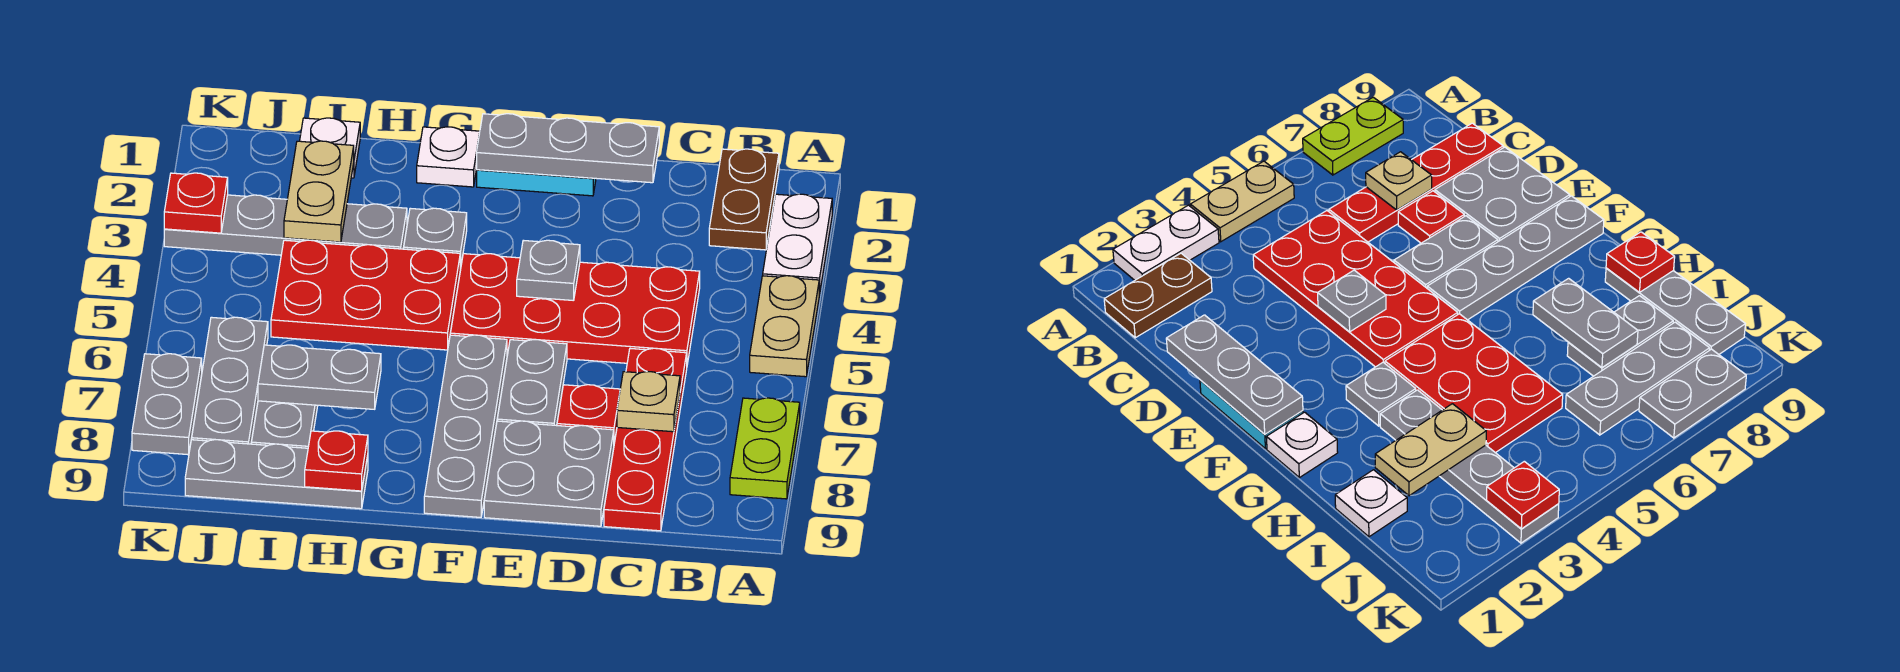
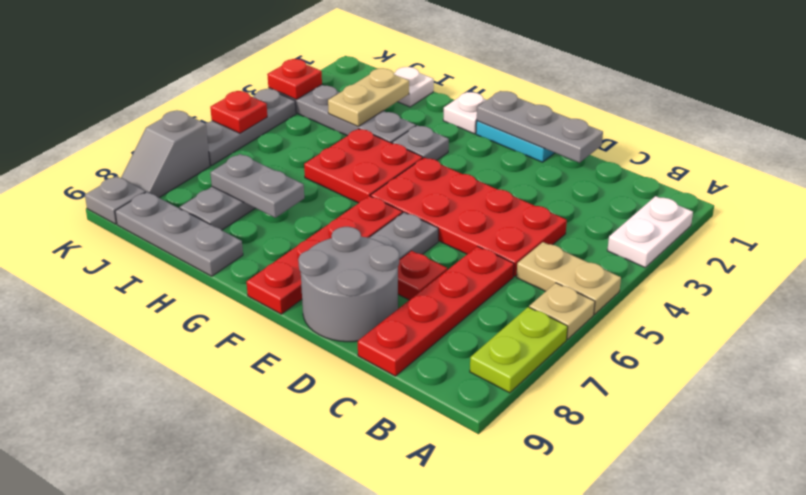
tan plate A4:A5 level 1 -> tan plate A5:B5 level 1
brown plate B1:B2 level 1 -> none
tan plate C7 level 2 -> tan plate A6 level 1
grey plate D8:E9 level 1 -> grey round brick D8:E9 level 1
grey plate E4 level 2 -> grey plate K9 level 1
grey plate F6:F9 level 1 -> red plate F6:F9 level 1
red plate G4:I5 level 1 -> red plate G4:H5 level 1
red plate H9 level 2 -> red plate K5 level 2
grey plate J6:J8 level 1 -> grey plate K4:K6 level 1
grey plate K7:K8 level 1 -> grey slope K7:K8 level 1 top 7

